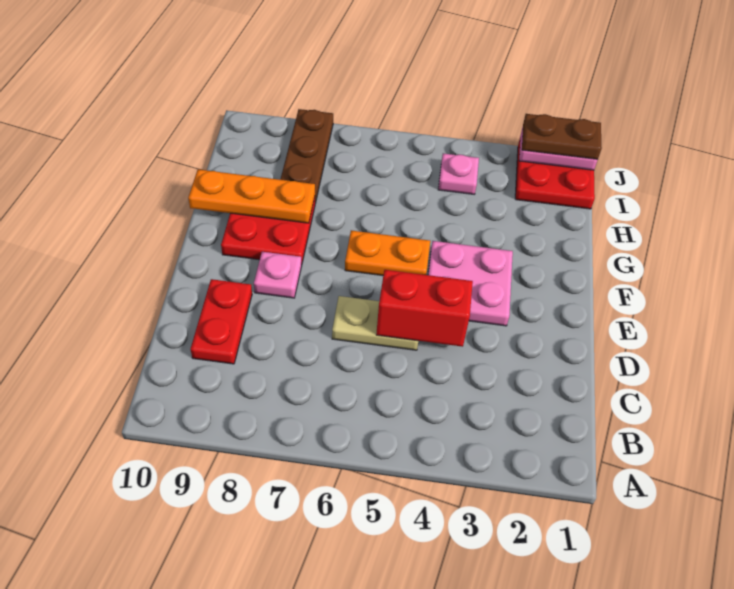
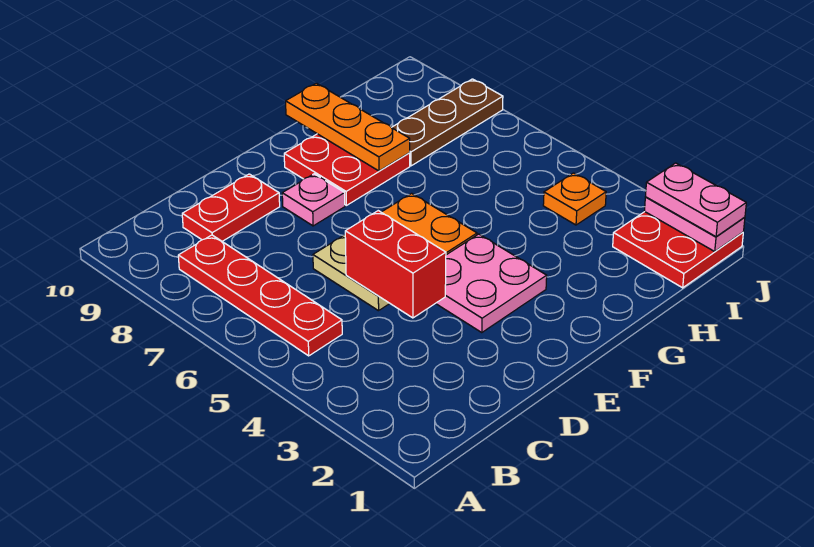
none -> red plate B5:B8 level 1
pink plate I4 level 1 -> orange plate I4 level 1
brown plate J1:J2 level 3 -> pink plate J1:J2 level 3

